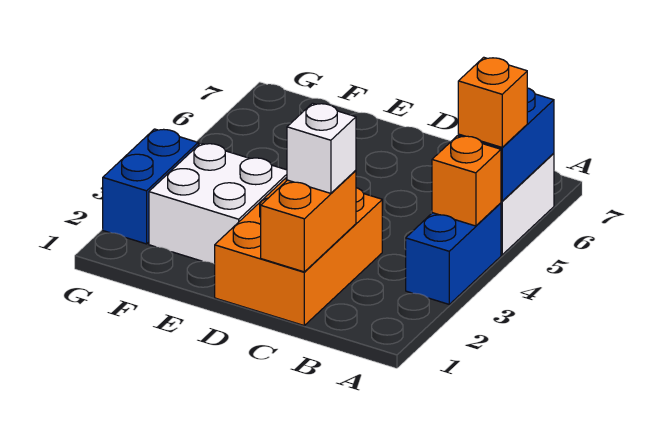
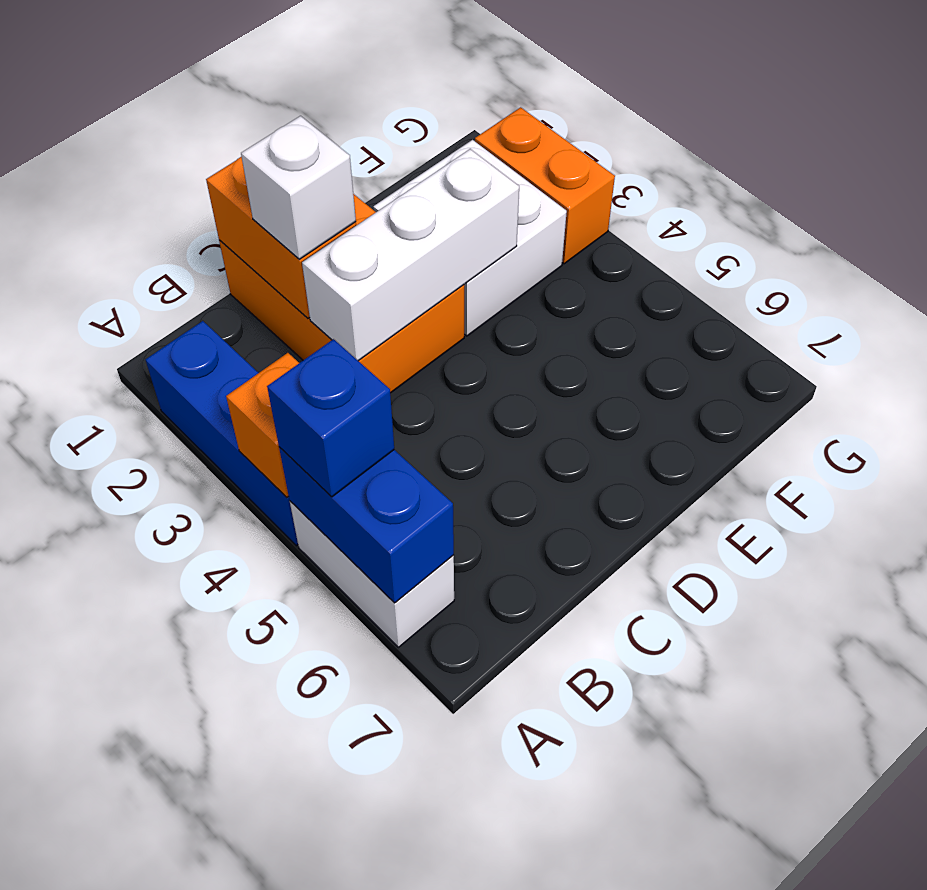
blue brick A3:A4 level 1 -> blue brick A2:A4 level 1
orange brick A5 level 3 -> blue brick A5 level 3
none -> white brick C3:E3 level 2
blue brick G2:G3 level 1 -> orange brick G2:G3 level 1

